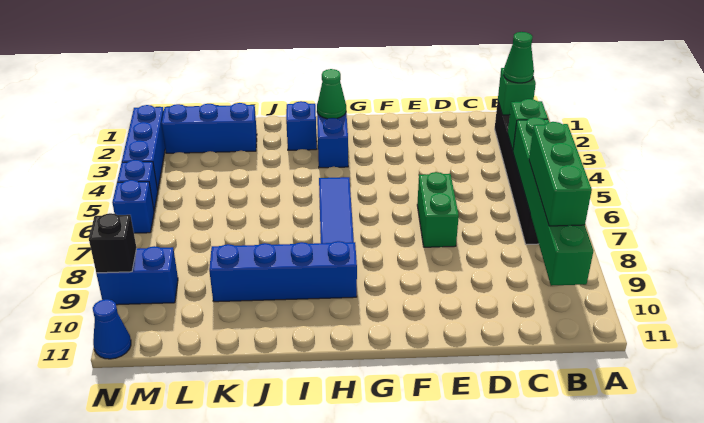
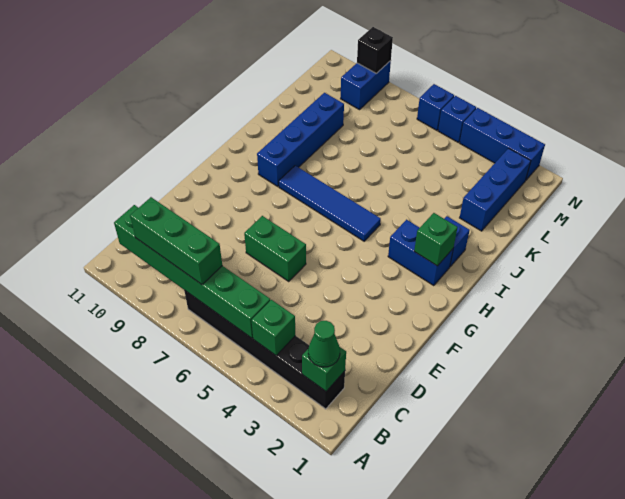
green cone H2 level 2 -> green brick H2 level 2
blue cone N11 level 1 -> none

